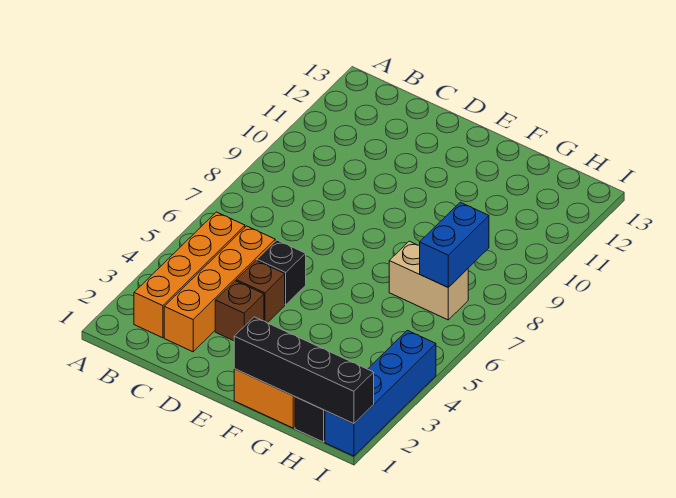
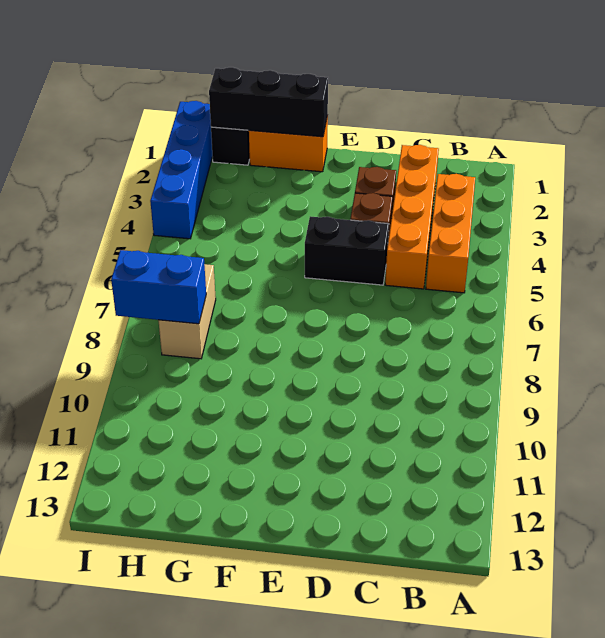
orange brick B2:B5 level 1 -> orange brick B3:B5 level 1
black brick D5 level 1 -> black brick D5:E5 level 1
black brick F1:I1 level 2 -> black brick F1:H1 level 2
tan brick G7:H7 level 1 -> tan brick H7:H8 level 1
blue brick H7:H8 level 2 -> blue brick H8:I8 level 2

